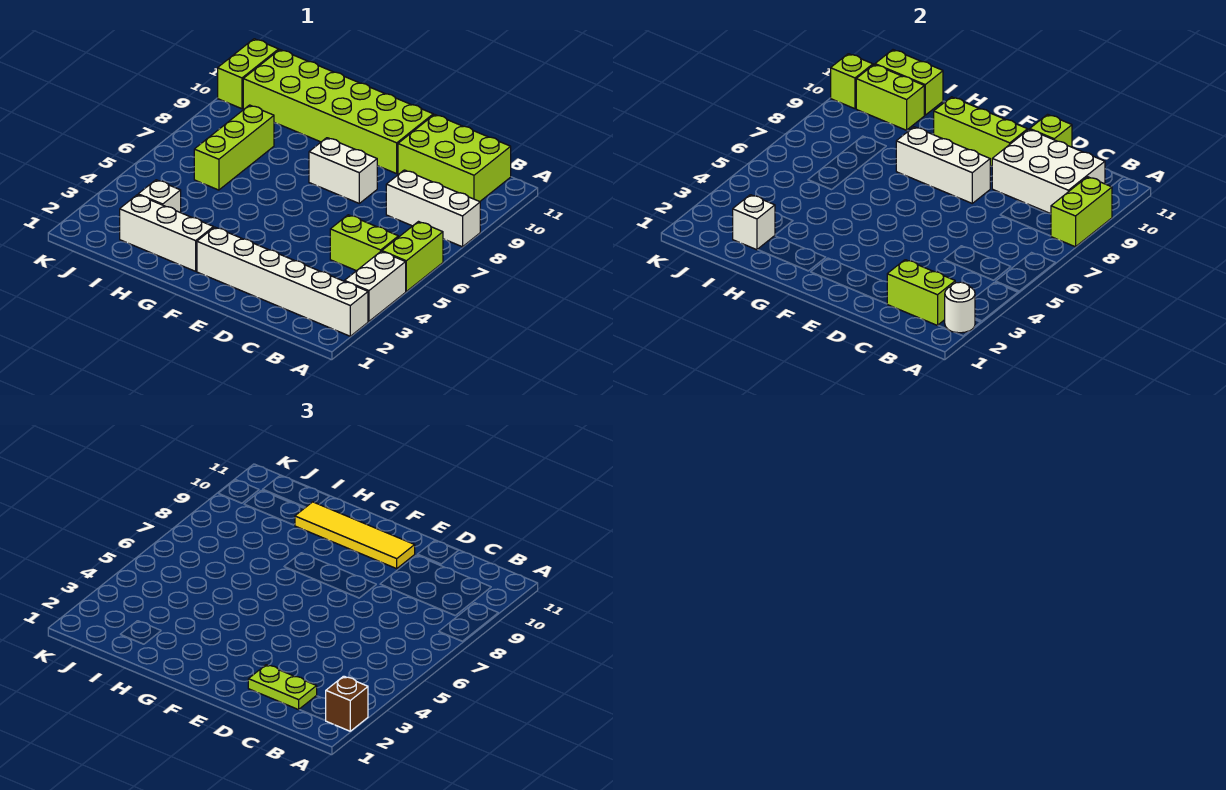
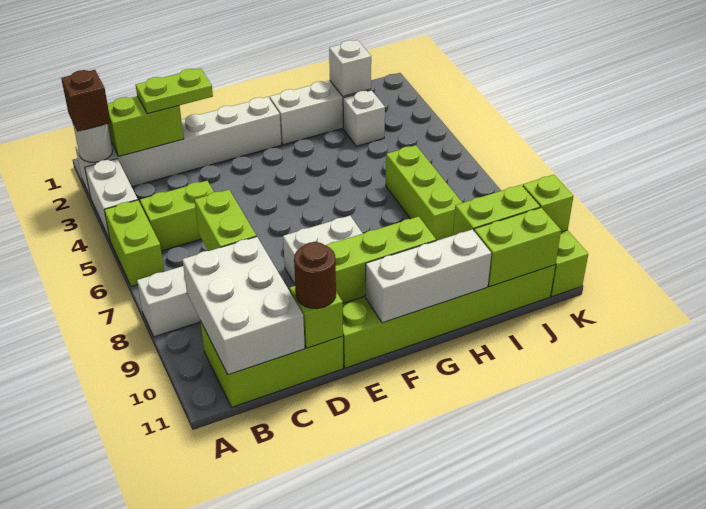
lime brick A8:A9 level 2 -> lime brick C7:C8 level 2
white brick B9:D10 level 2 -> white brick B9:C11 level 2
none -> brown round brick D11 level 3
white brick E8:G8 level 2 -> white brick F11:H11 level 2
yellow tile E10:H10 level 3 -> none

